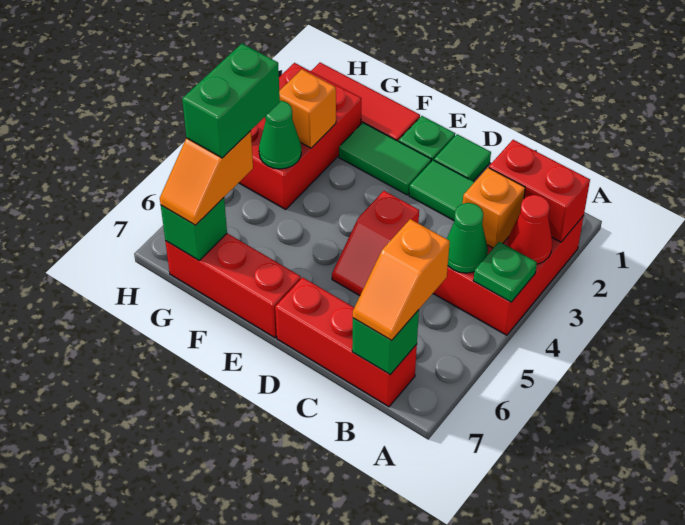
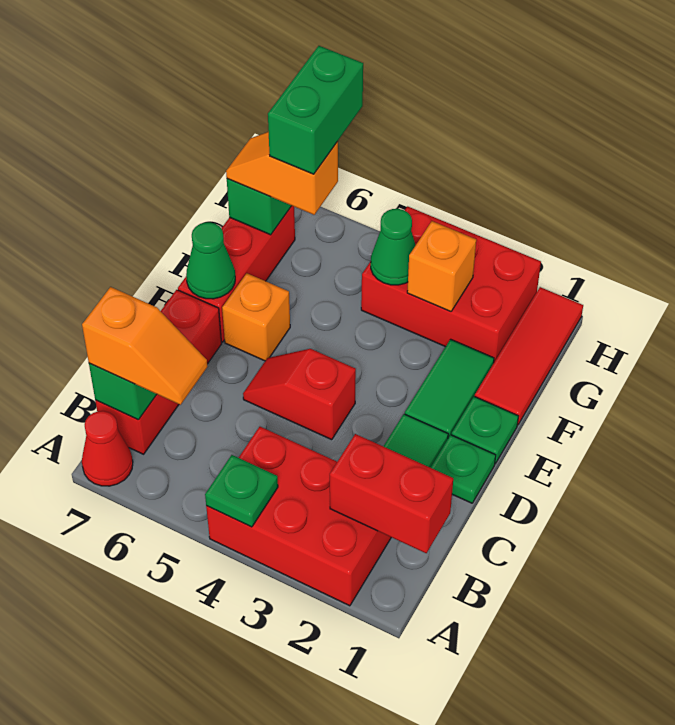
red brick A2:B2 level 2 -> red brick B1:B2 level 2
red cone A3 level 2 -> red cone A7 level 1
orange brick B3 level 2 -> orange brick E6 level 1
green cone B4 level 2 -> green cone E7 level 2
orange slope B6:B7 level 3 top 6 -> orange slope B6:B7 level 3 top 7
green tile D1 level 1 -> green plate D1 level 1
green brick G5:G6 level 4 -> green brick G6:H6 level 4

